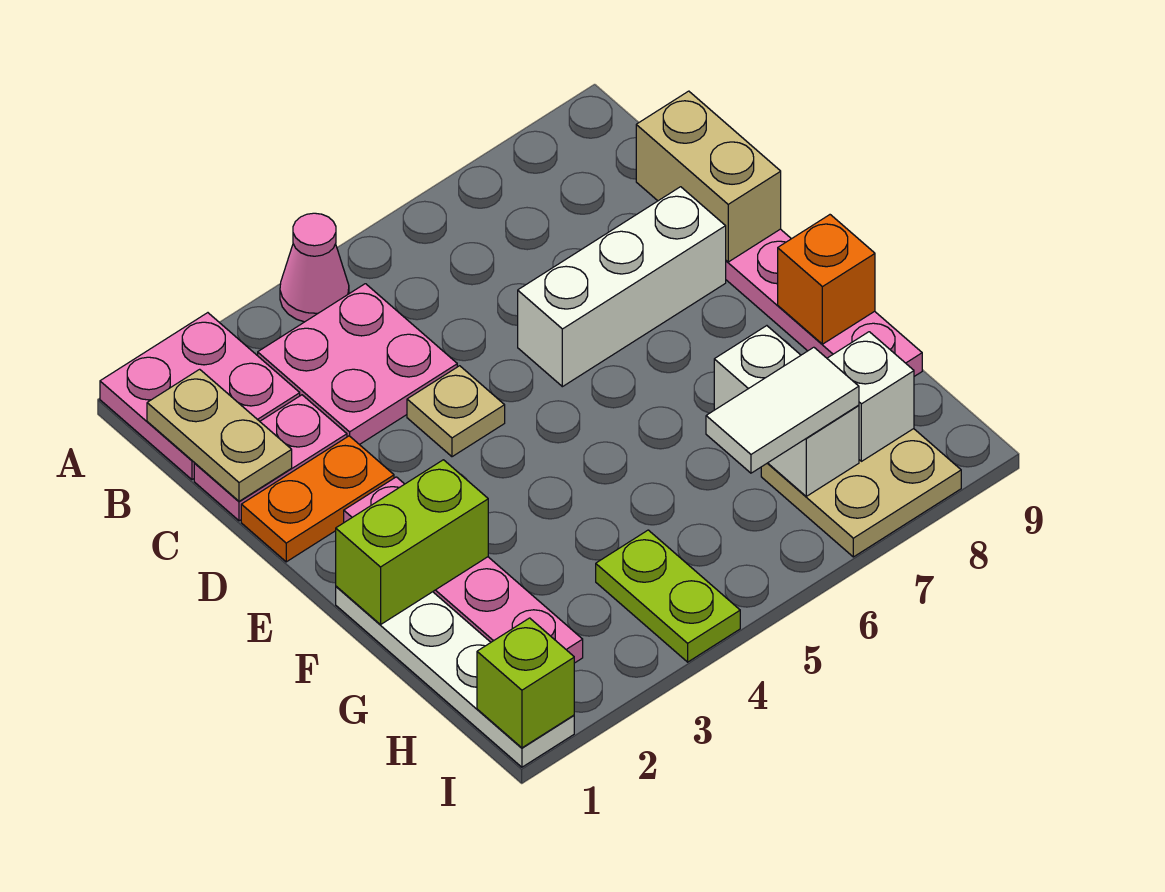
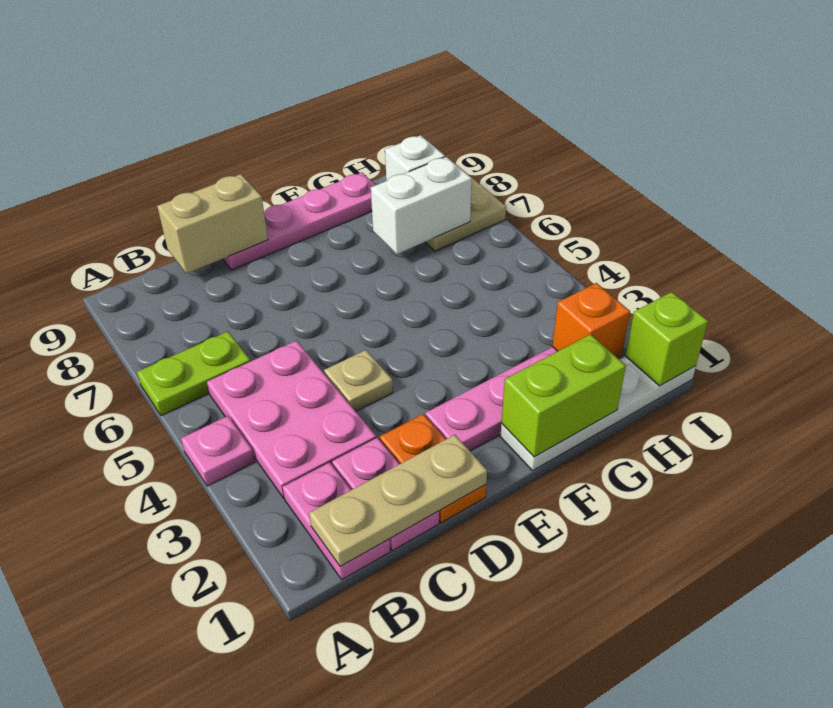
pink plate A1:B2 level 1 -> pink plate B1:B2 level 1
pink cone A4 level 1 -> pink plate A4 level 1
tan plate B1:C1 level 2 -> tan plate B1:D1 level 2
pink plate B3:C4 level 1 -> pink plate B3:C5 level 1
white brick D6:D8 level 1 -> none
lime brick F1:F2 level 2 -> lime brick F1:G1 level 2
orange brick F9 level 2 -> orange brick H2 level 2
lime plate H4:I4 level 1 -> lime plate A6:B6 level 1
white tile H6:H7 level 3 -> none

